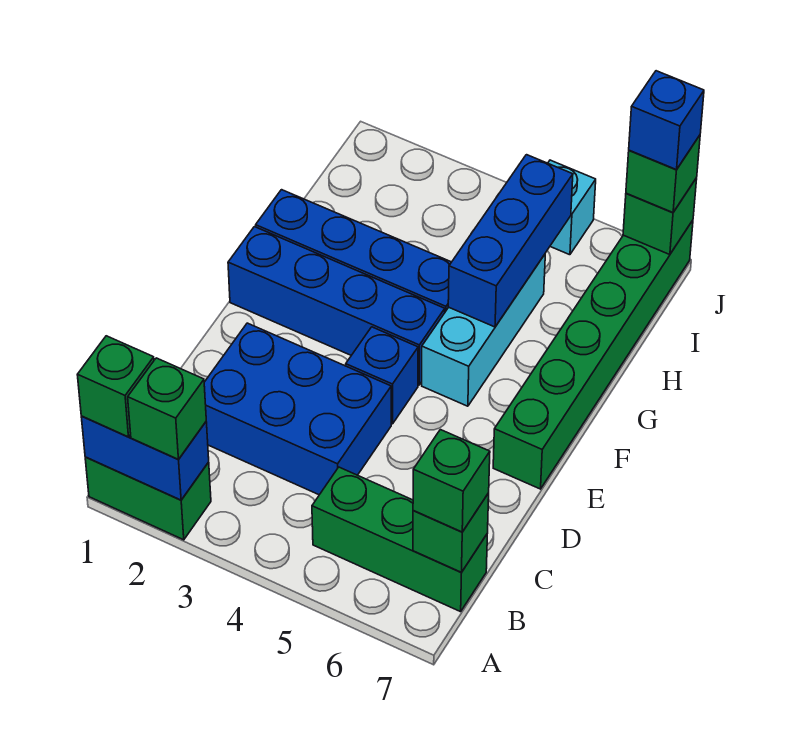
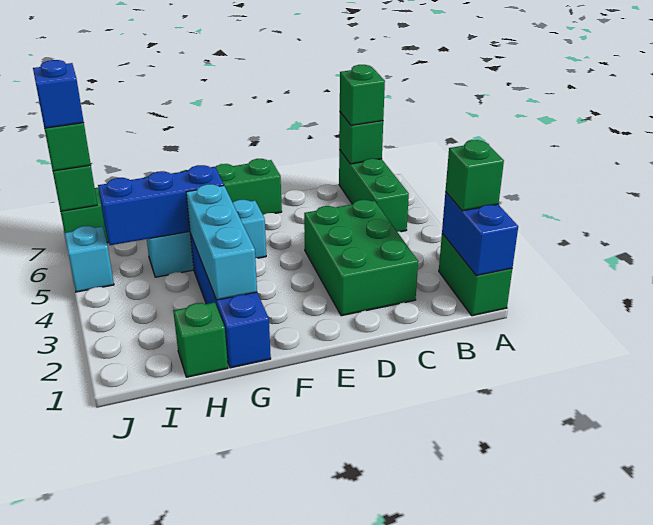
green brick A1 level 3 -> green brick H1 level 1
blue brick C2:D4 level 1 -> green brick C2:D4 level 1
blue brick E4 level 1 -> none
blue brick F1:F4 level 1 -> none
none -> cyan brick G2:G4 level 2

